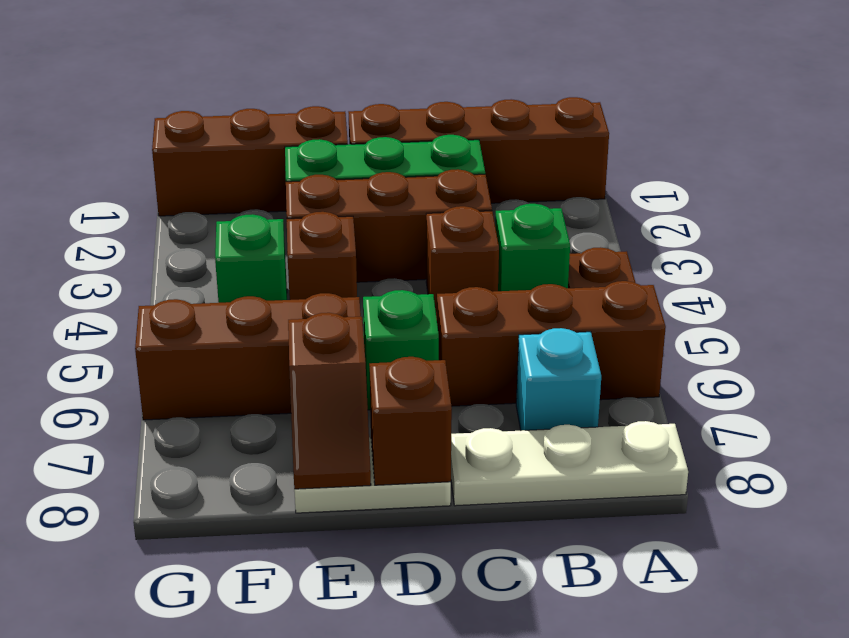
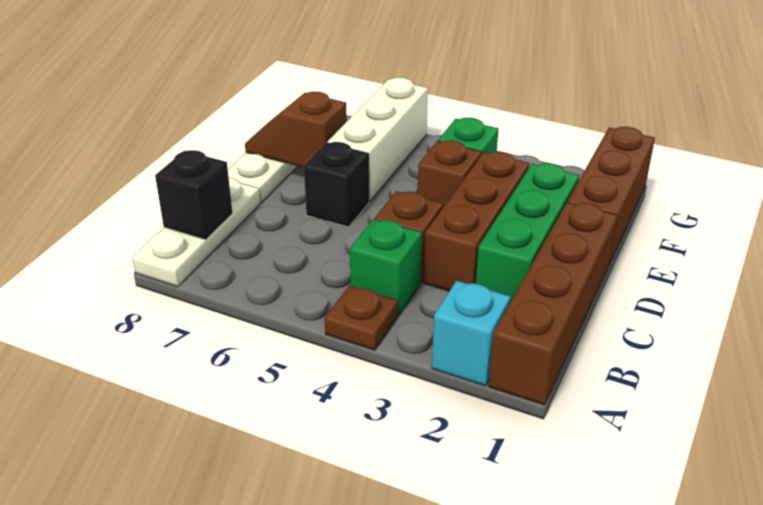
brown brick A6:C6 level 1 -> none
cyan brick B7 level 1 -> cyan brick A2 level 1
none -> black brick B8 level 2
green brick D6 level 1 -> black brick D6 level 1
brown brick D8 level 2 -> none
brown brick E6:G6 level 1 -> white brick E6:G6 level 1

